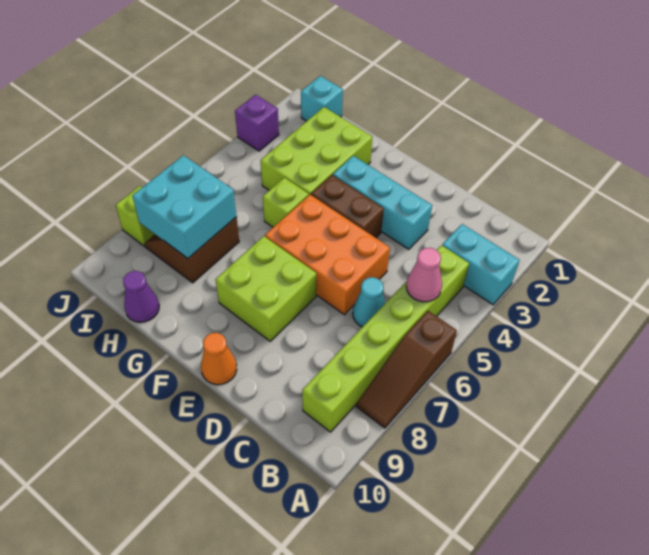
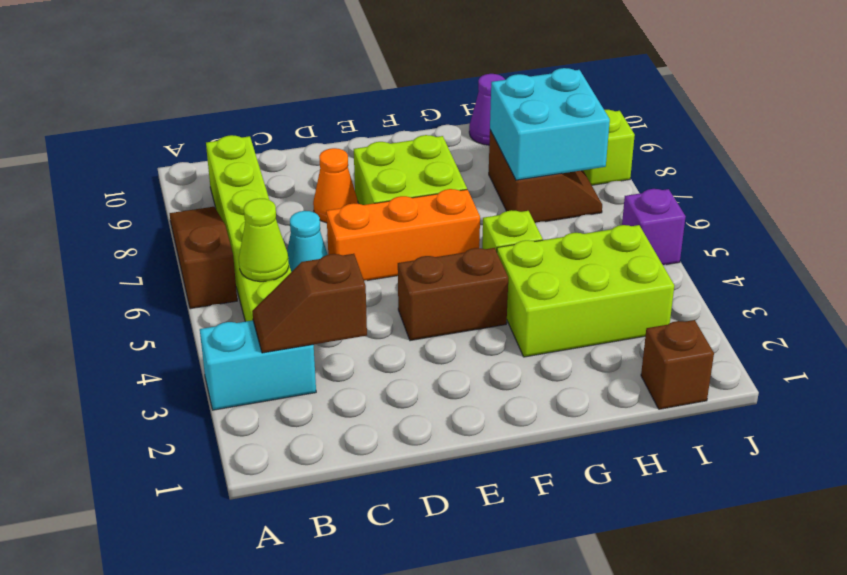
none -> brown slope B3:C3 level 2 top C
pink cone B5 level 2 -> lime cone B5 level 2
cyan brick D3:F3 level 1 -> none
orange brick D5:F6 level 1 -> orange brick D6:F6 level 1
orange cone E10 level 1 -> orange cone D8 level 1
lime brick G2:H4 level 1 -> lime brick G3:I4 level 1
cyan brick I1 level 1 -> brown brick I1 level 1
purple brick J3 level 1 -> purple brick J5 level 1

